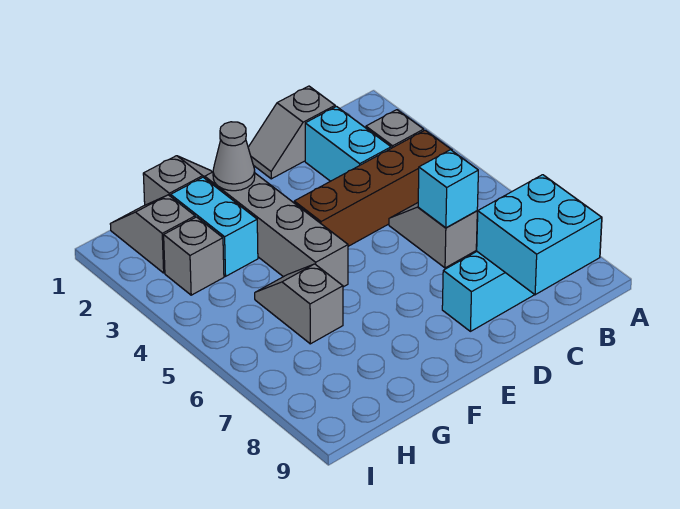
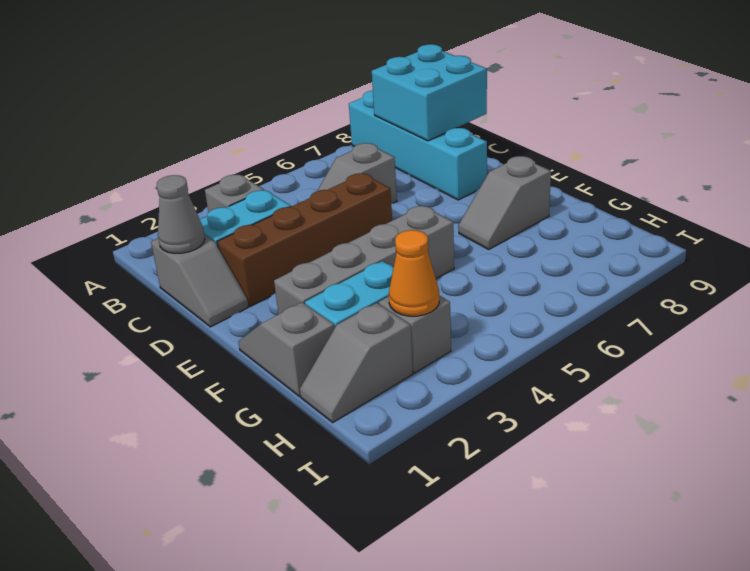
brown brick B4:E4 level 1 -> brown brick D2:D5 level 1
cyan brick C6 level 2 -> none
grey cone F2 level 2 -> grey cone C1 level 2
grey slope G5:G6 level 1 top 6 -> grey slope F7:F8 level 1 top 8
none -> orange cone H3 level 2

